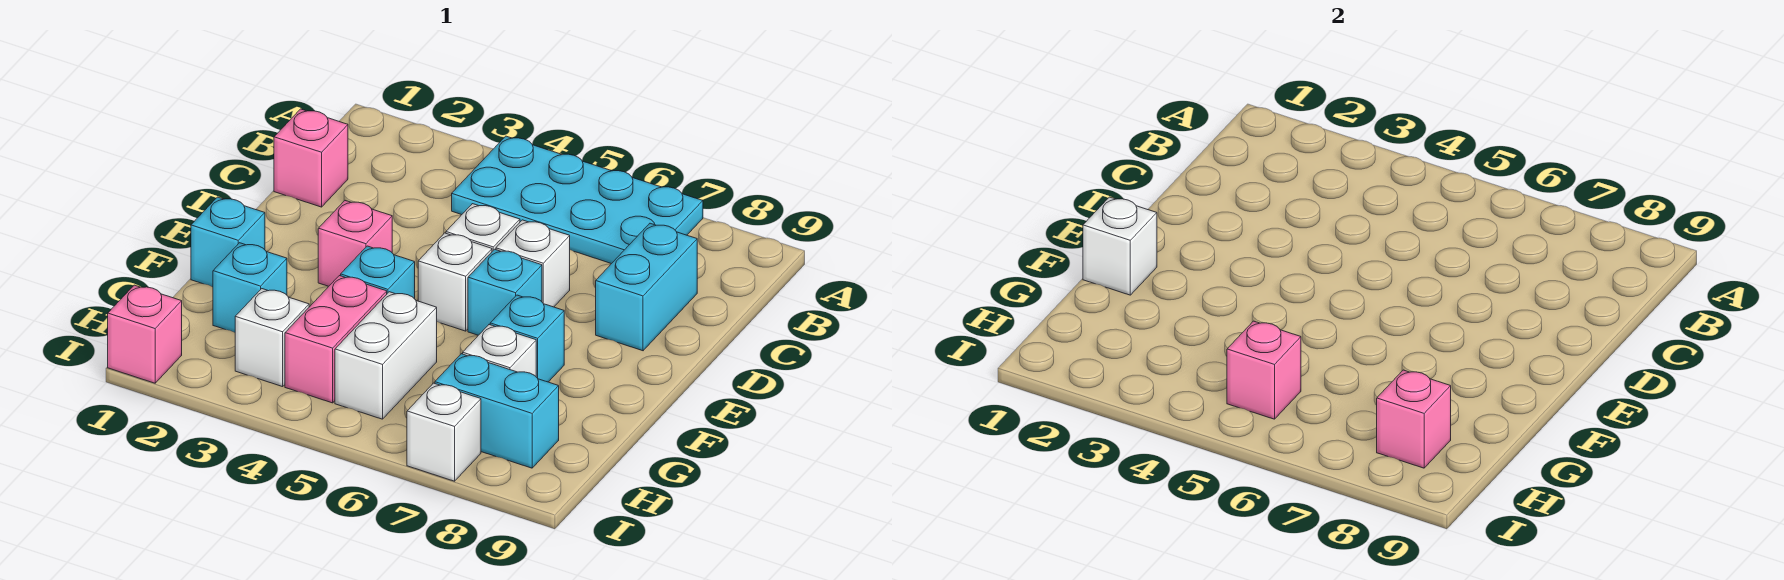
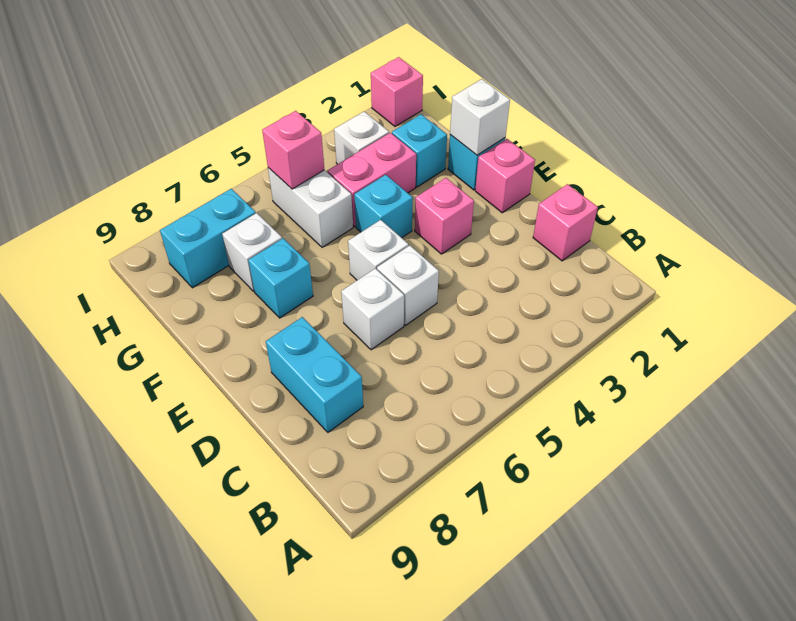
cyan plate A4:B7 level 1 -> none
cyan brick E6 level 1 -> none
pink brick G4:H4 level 1 -> pink brick G3:G4 level 1
pink brick H8 level 2 -> pink brick E1 level 1
white brick I7 level 1 -> none

